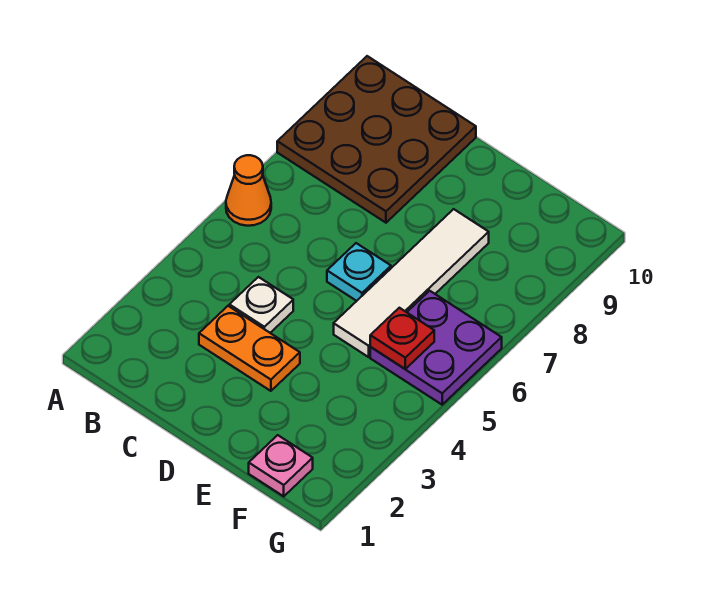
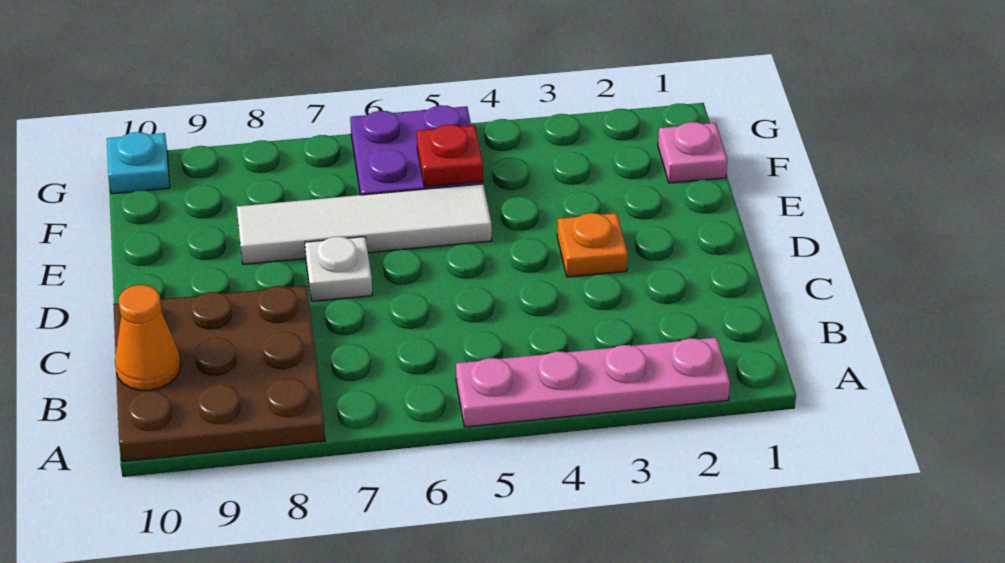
none -> pink plate A2:A5 level 1
orange cone A6 level 1 -> orange cone B10 level 2
orange plate C3:D3 level 1 -> orange plate D3 level 1
white plate C4 level 1 -> white plate D7 level 1
cyan plate D6 level 1 -> cyan plate G10 level 1

